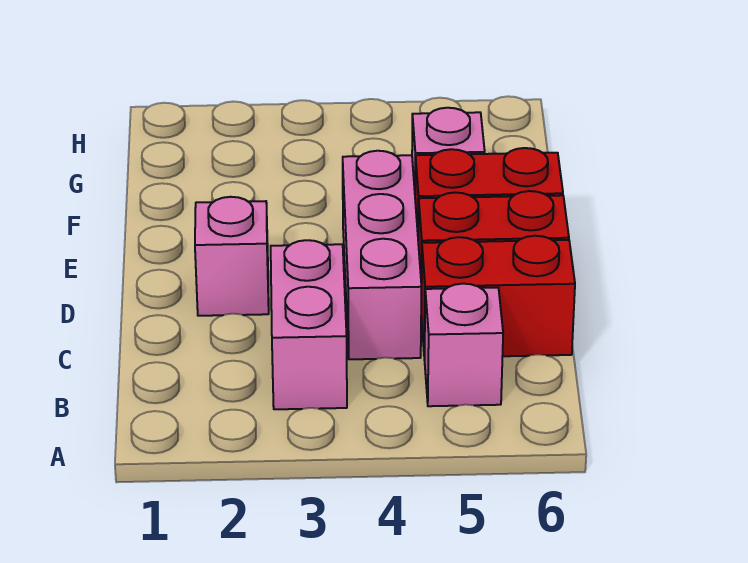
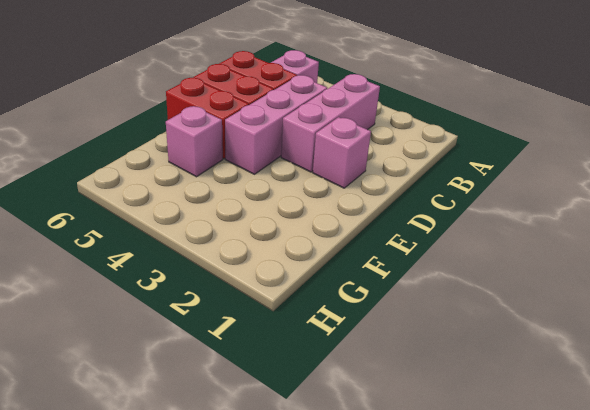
pink brick B3:C3 level 1 -> pink brick B3:D3 level 1

